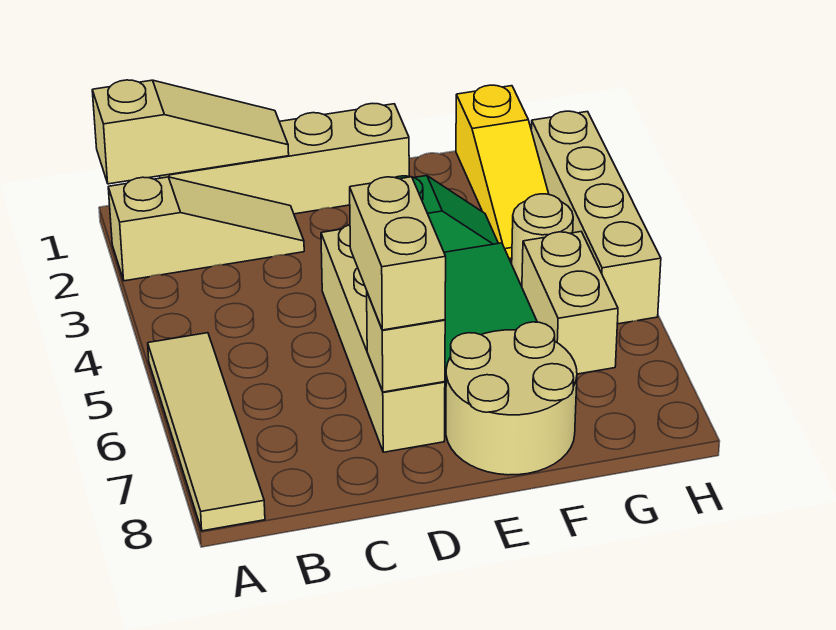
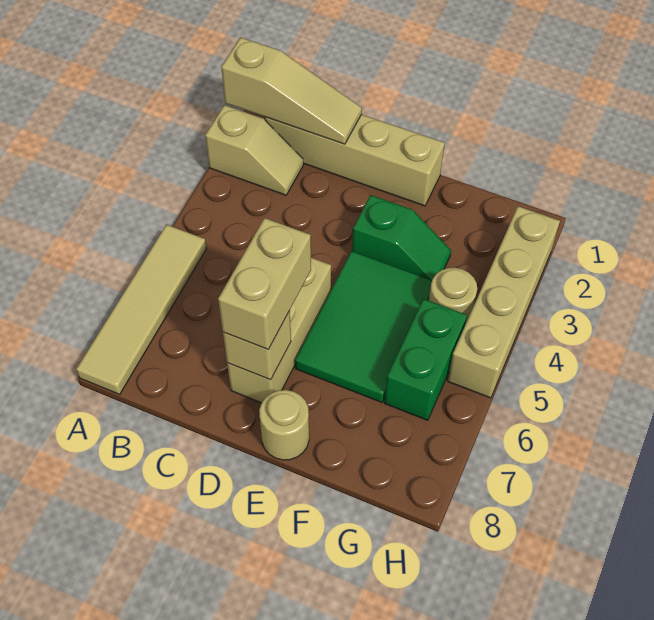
tan slope A2:C2 level 1 top A -> tan slope A2:B2 level 1 top A
tan brick D4:D7 level 1 -> tan brick D5:D7 level 1
tan round brick E7:F8 level 1 -> tan round brick E8 level 1
yellow slope G1:G3 level 1 top 1 -> none
tan brick G5:G6 level 1 -> green brick G5:G6 level 1

